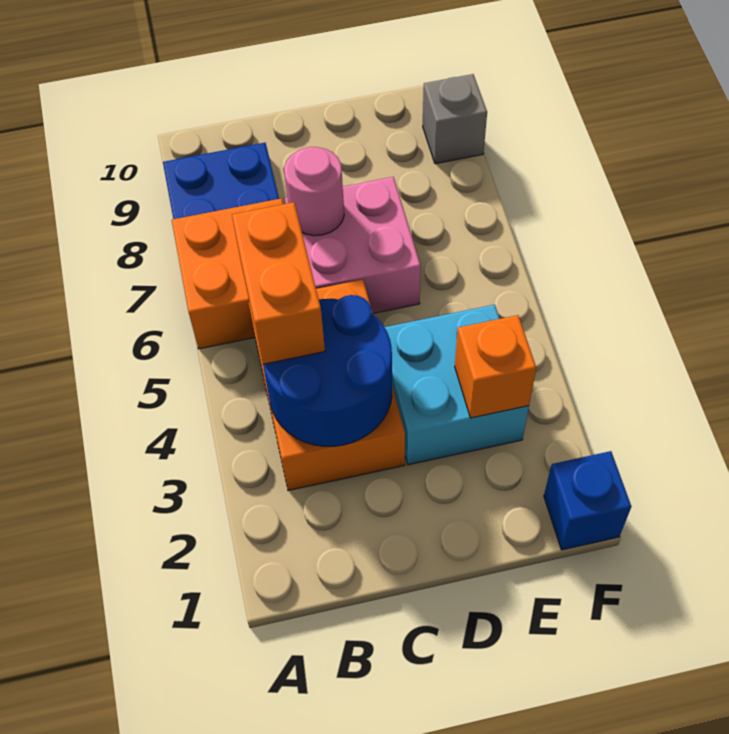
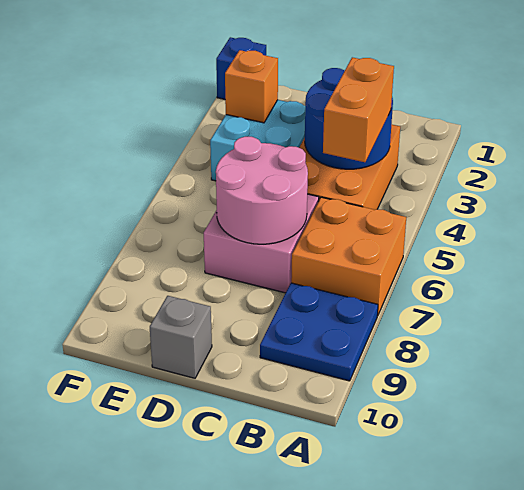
pink round brick C7 level 2 -> pink round brick C6:D7 level 2
grey brick F9 level 1 -> grey brick D10 level 1

